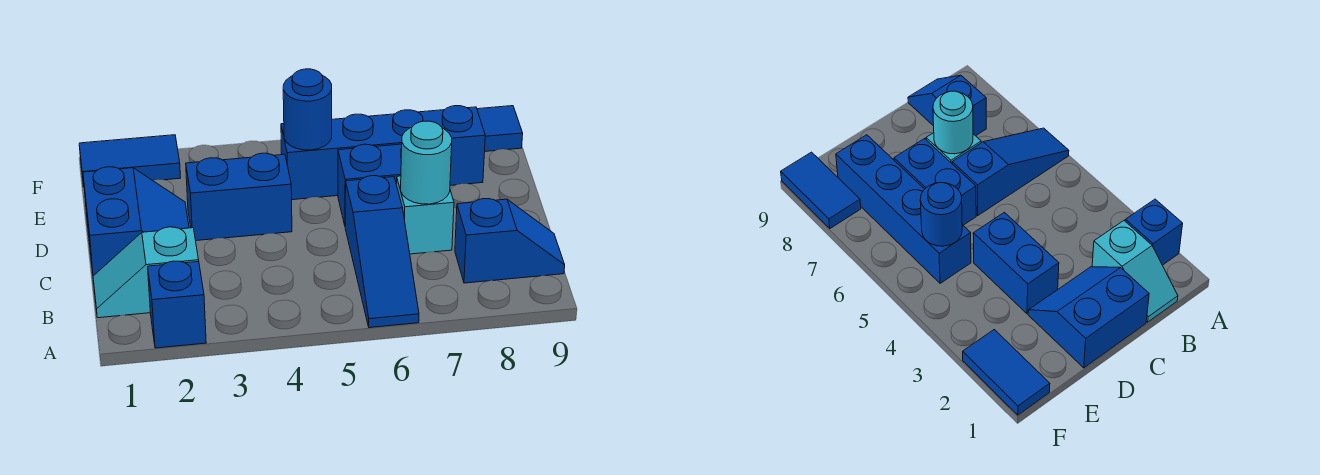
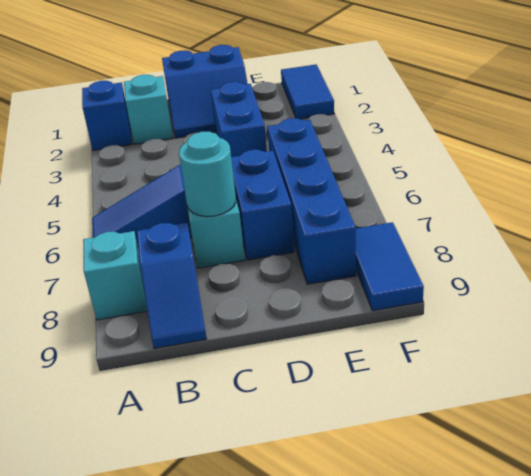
none -> cyan brick A8 level 1
blue round brick E5 level 2 -> none

